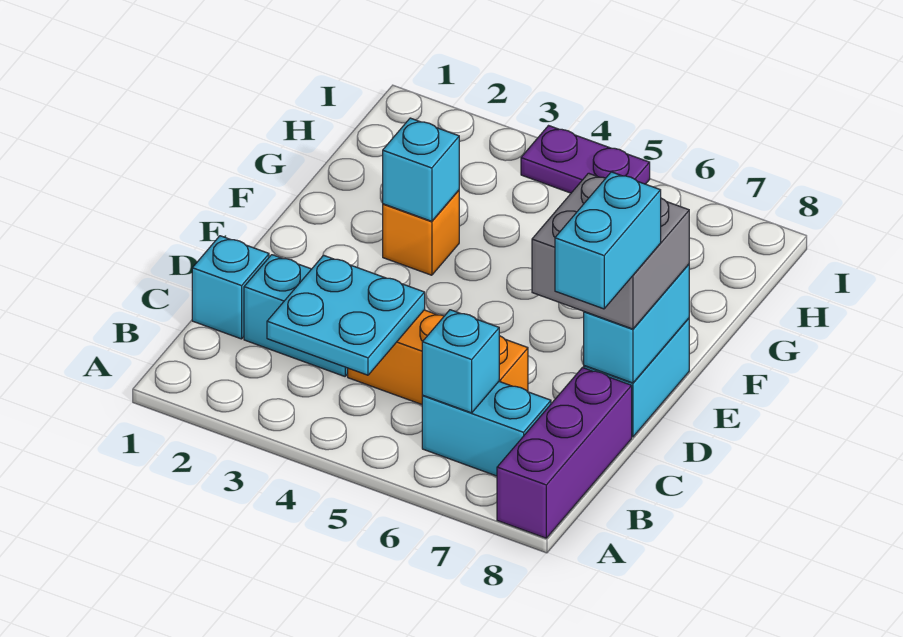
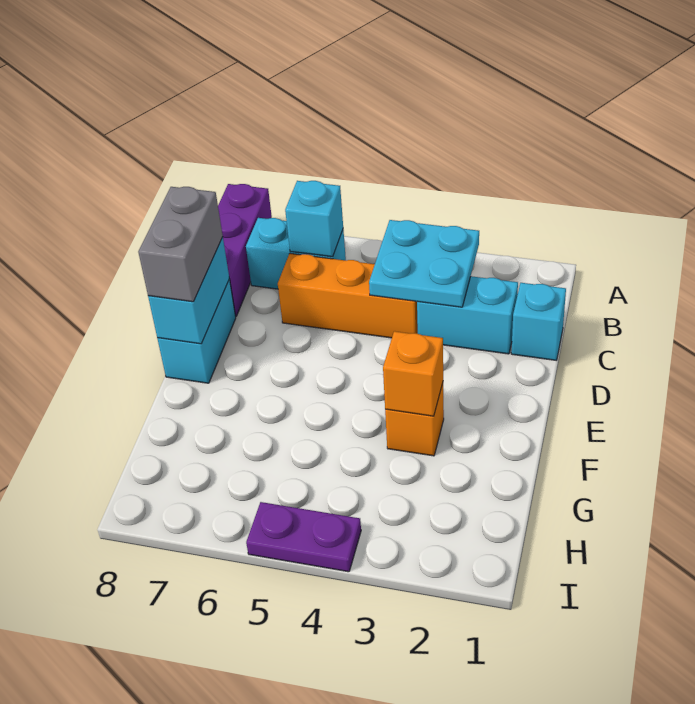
cyan brick C8:D8 level 4 -> none
grey brick D7:E8 level 3 -> grey brick D8:E8 level 3
cyan brick F3 level 2 -> orange brick F3 level 2

